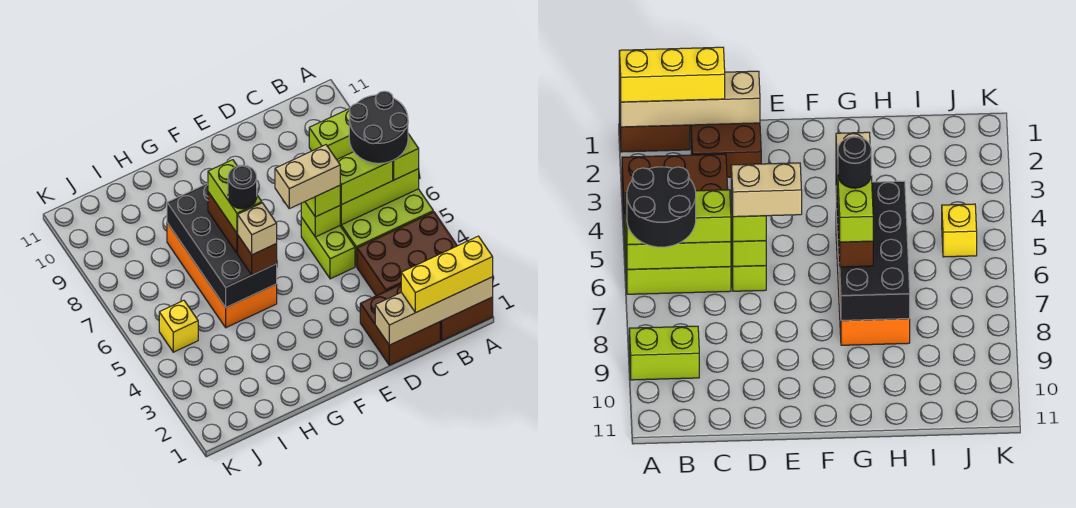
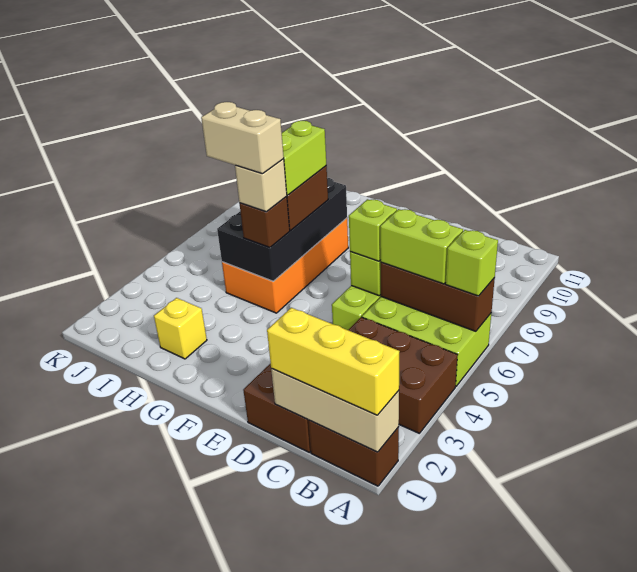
tan brick A1:D1 level 2 -> tan brick A1:C1 level 2
lime brick A6:C6 level 2 -> brown brick A6:C6 level 2
black round brick A6:B7 level 4 -> none
lime brick A9:B9 level 1 -> none
tan brick D6:E6 level 4 -> tan brick G5:H5 level 5
black round brick G6 level 5 -> none
yellow brick J5 level 1 -> yellow brick H2 level 1

